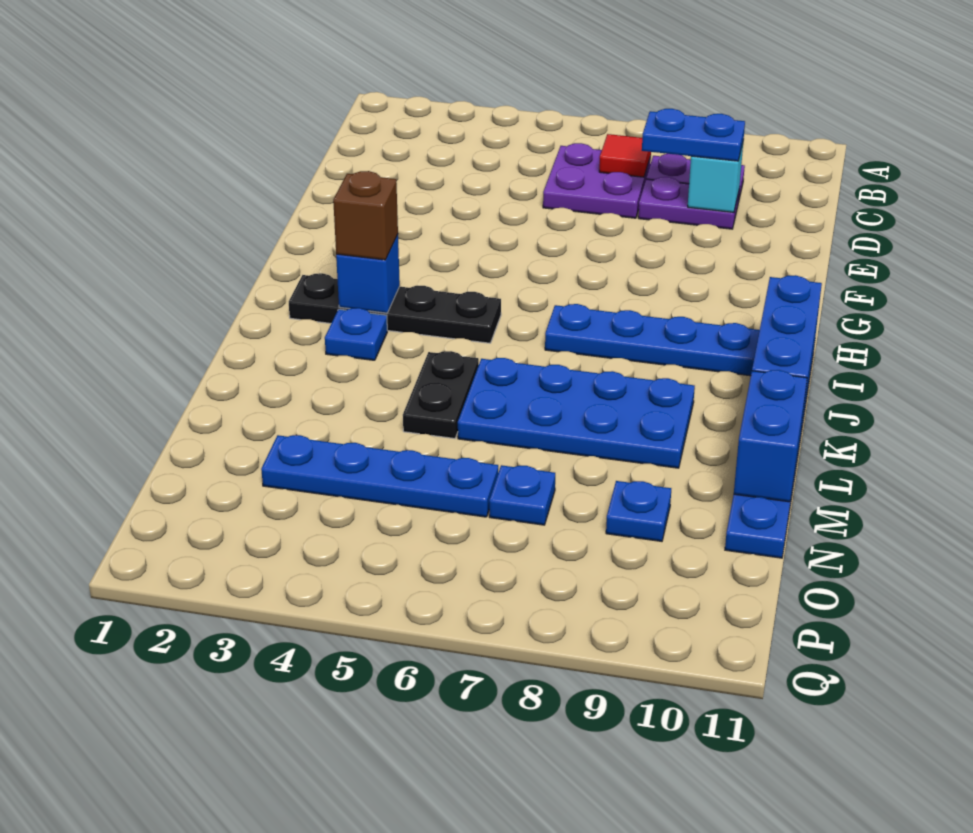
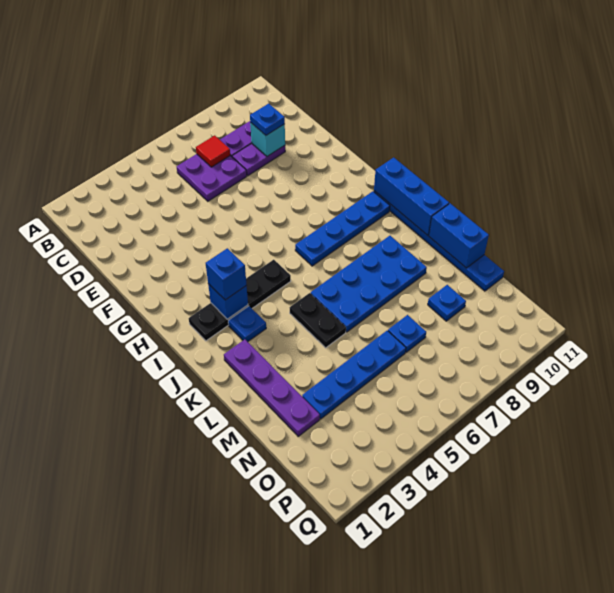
blue plate D8:D9 level 3 -> blue plate D9 level 3
brown brick I3 level 3 -> blue brick I3 level 3
none -> purple plate K2:N2 level 1

